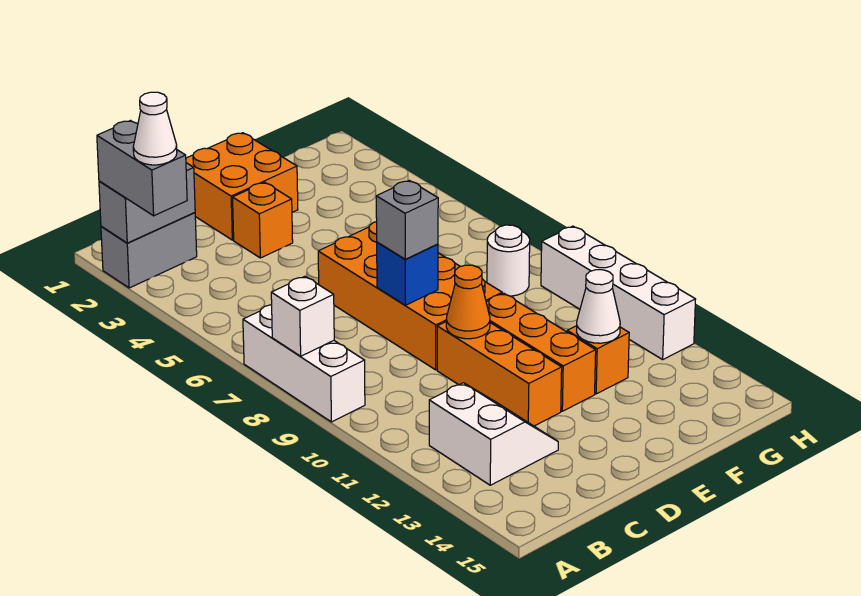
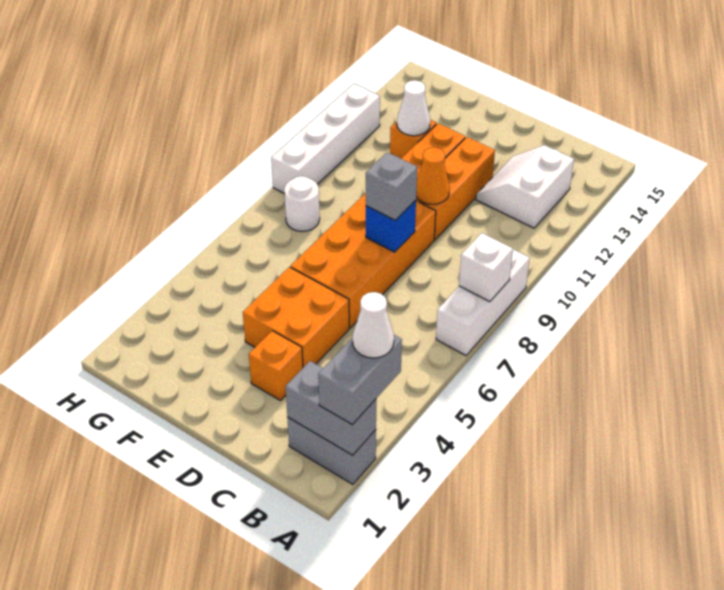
orange brick D1:E2 level 1 -> orange brick D4:E5 level 1

